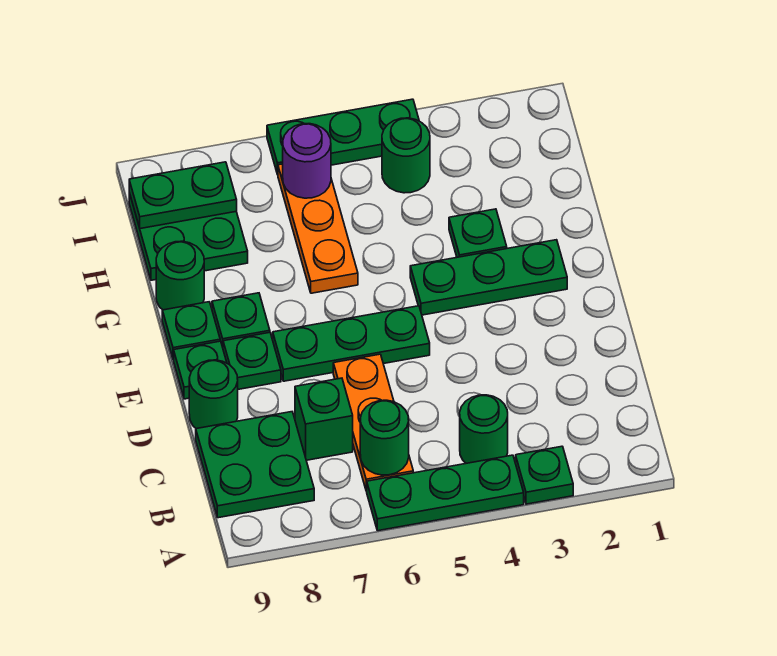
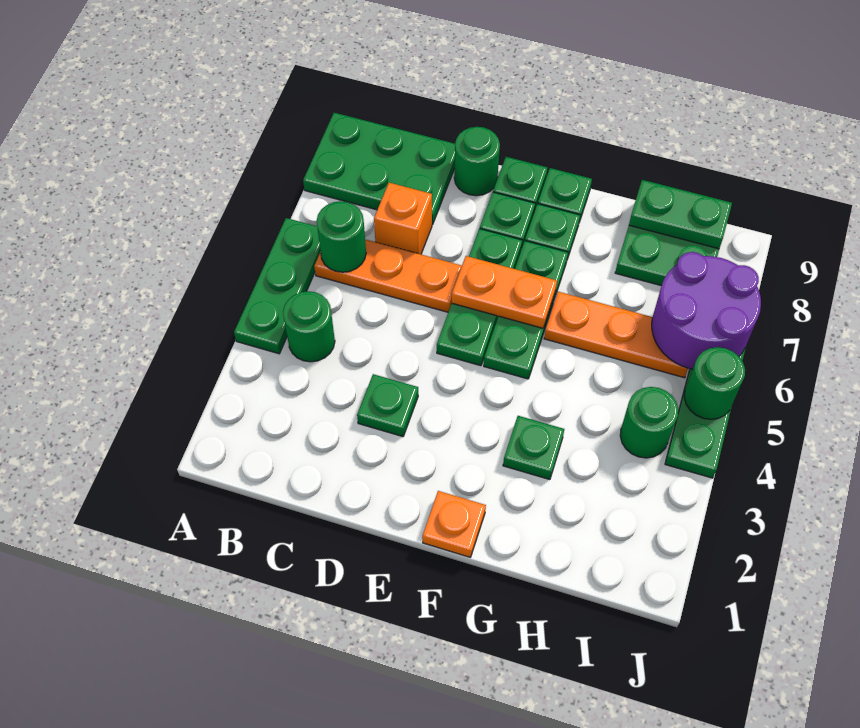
green plate A3 level 1 -> green plate D3 level 1
green plate B8:C9 level 1 -> green plate A8:C9 level 1
green brick C7 level 1 -> orange brick C7 level 1
none -> orange plate E6:F6 level 2
none -> orange plate F1 level 1
green plate F2:F4 level 1 -> green plate F5:F7 level 1
green round brick G9 level 1 -> green round brick J5 level 2
purple round brick I6 level 2 -> purple round brick I6:J7 level 2
green plate I8:I9 level 2 -> green plate H9:I9 level 2

